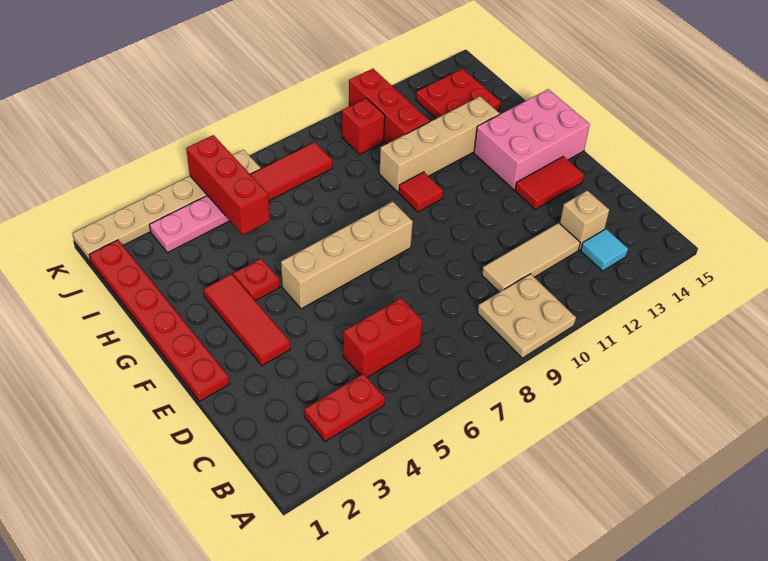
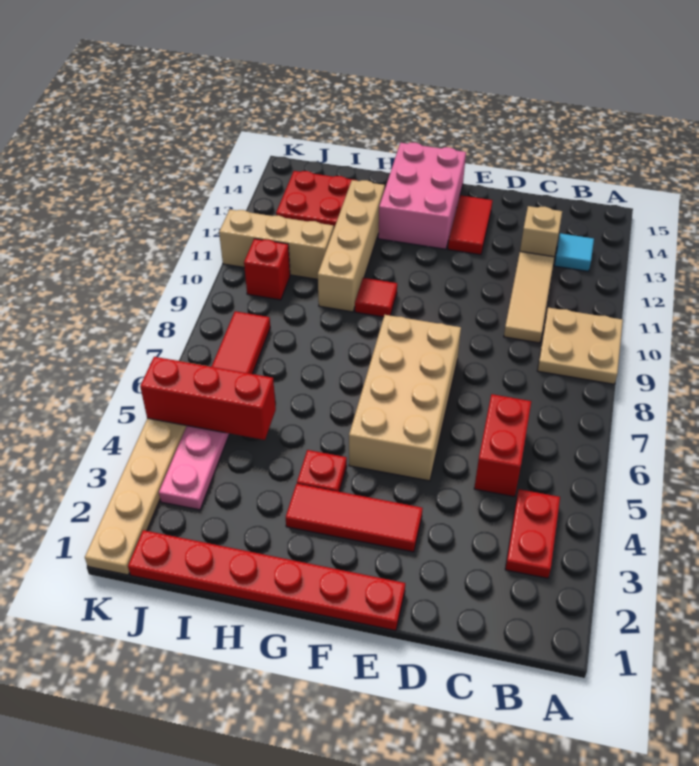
tan brick F5:F8 level 1 -> tan brick E5:F8 level 1
red brick I11:K11 level 1 -> tan brick I11:K11 level 1

